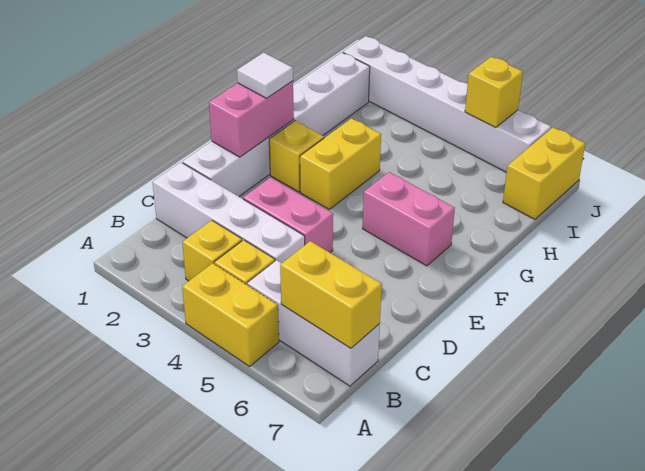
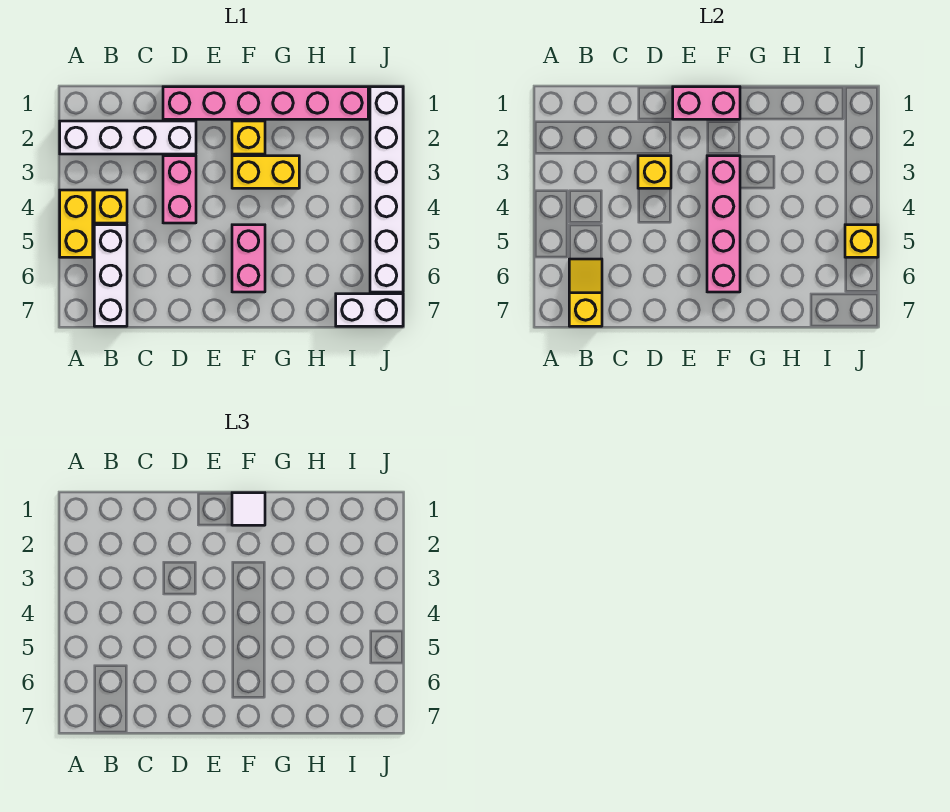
yellow brick B3 level 1 -> yellow brick D3 level 2
yellow brick B6:B7 level 2 -> yellow slope B6:B7 level 2 top 7
white brick C1:C4 level 1 -> white brick A2:D2 level 1
white brick D1:I1 level 1 -> pink brick D1:I1 level 1
none -> pink brick F3:F6 level 2
yellow brick I7:J7 level 1 -> white brick I7:J7 level 1

